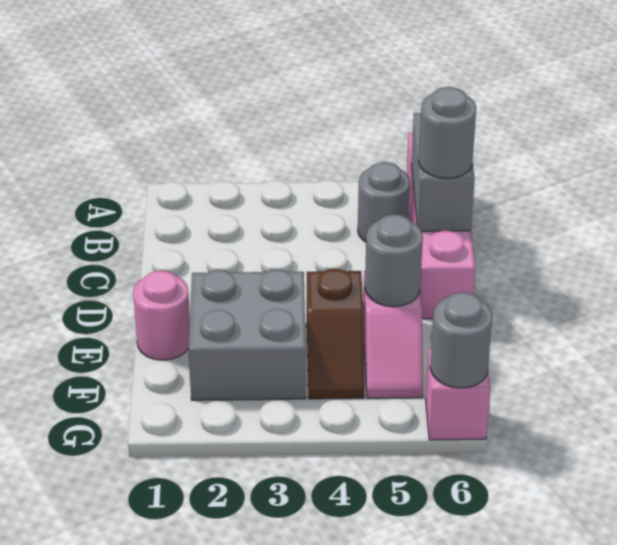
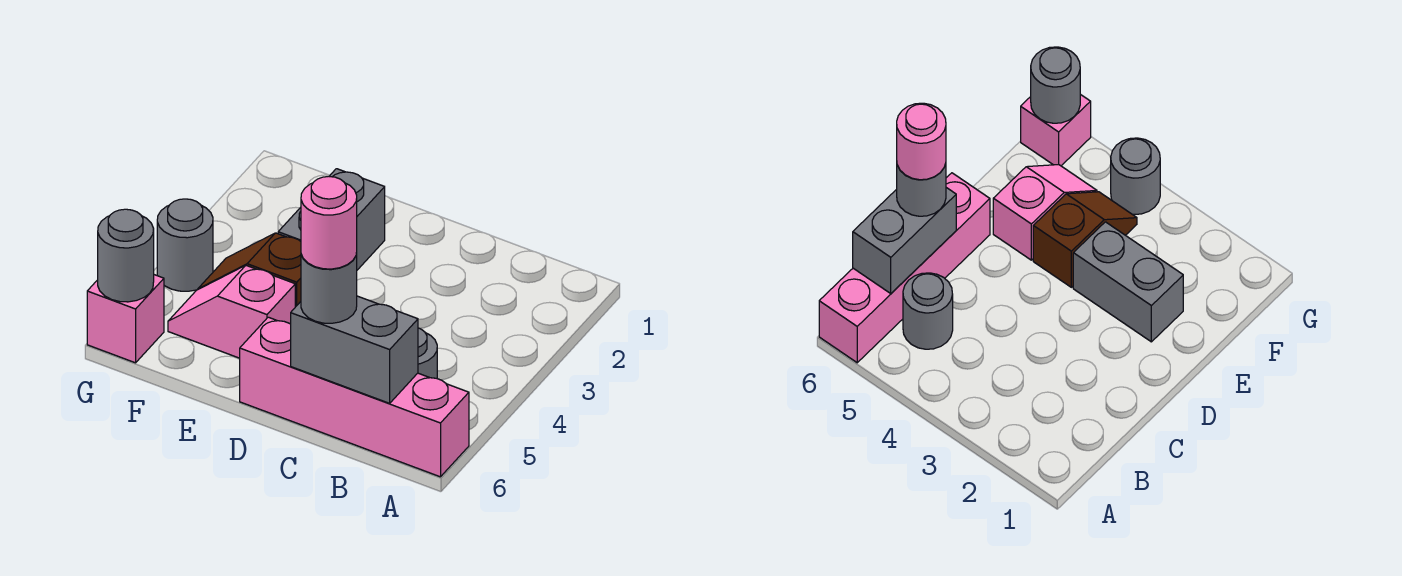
pink round brick E1 level 1 -> pink round brick C6 level 4
grey brick E2:F3 level 1 -> grey brick E2:E3 level 1
grey round brick E5 level 2 -> grey round brick G4 level 1

